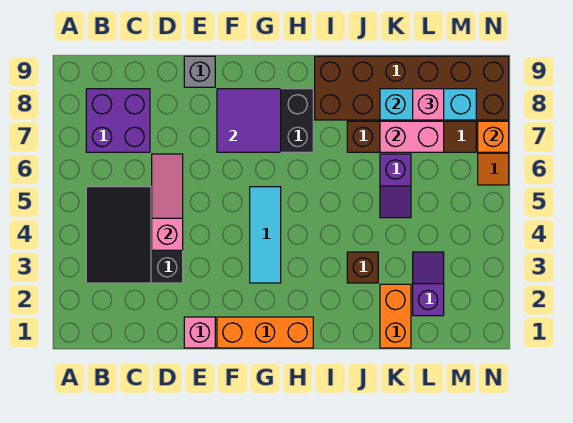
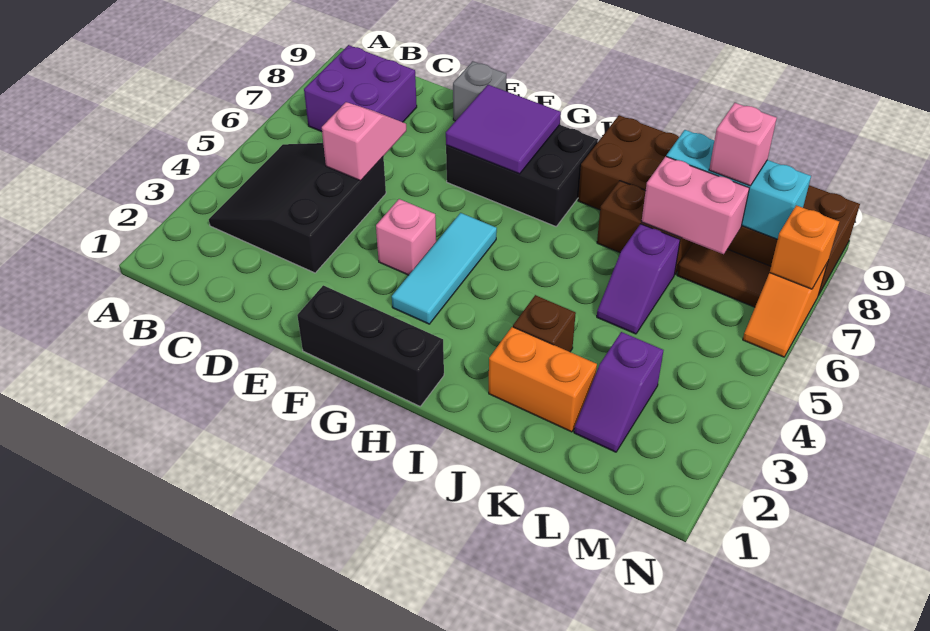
pink slope D4:D6 level 2 top 4 -> pink slope D5:D6 level 2 top 5
pink brick E1 level 1 -> pink brick F4 level 1
orange brick F1:H1 level 1 -> black brick F1:H1 level 1
orange brick K1:K2 level 1 -> orange brick J2:K2 level 1
purple slope L2:L3 level 1 top 2 -> purple slope L2:L3 level 1 top 3

